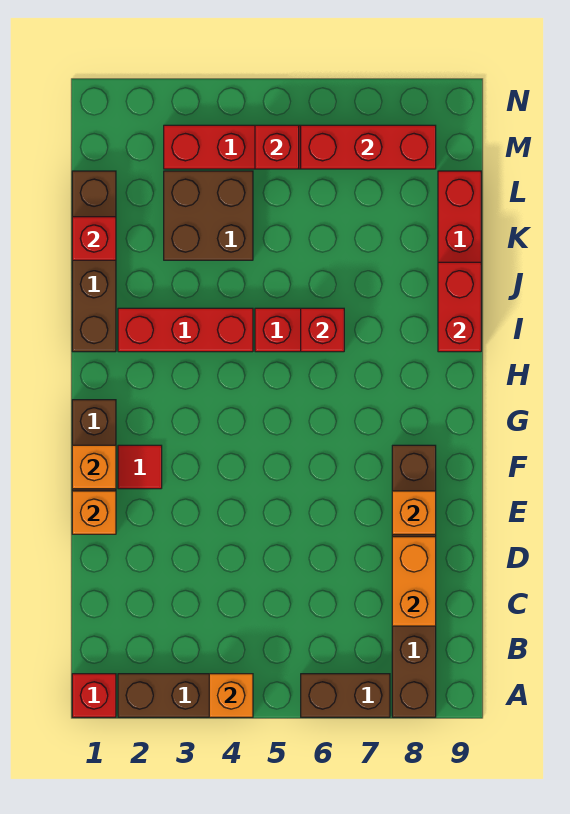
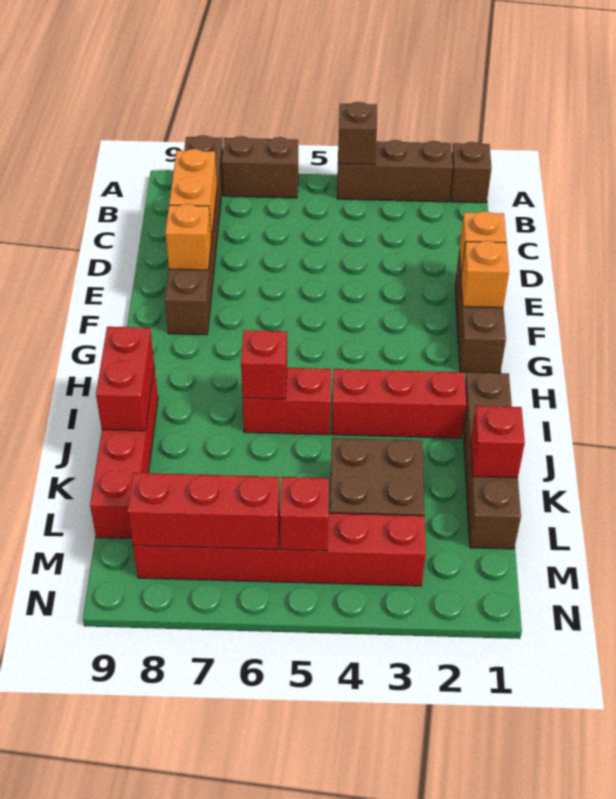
red brick A1 level 1 -> brown brick A1 level 1
orange brick A4 level 2 -> brown brick A4 level 2
red tile F2 level 1 -> none

